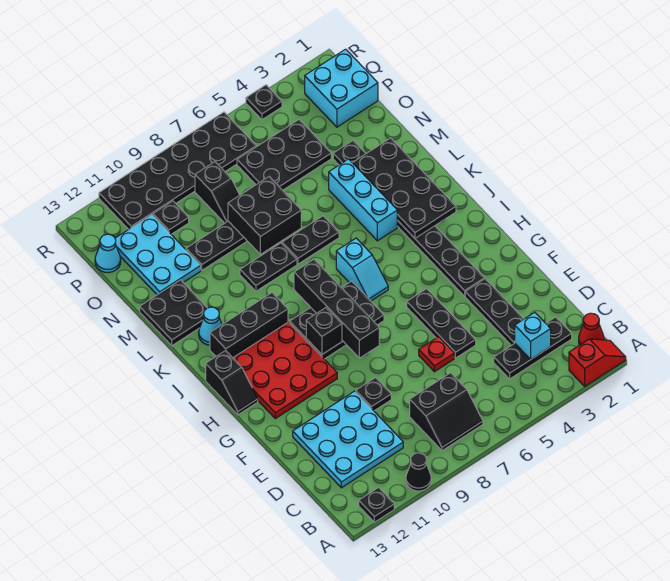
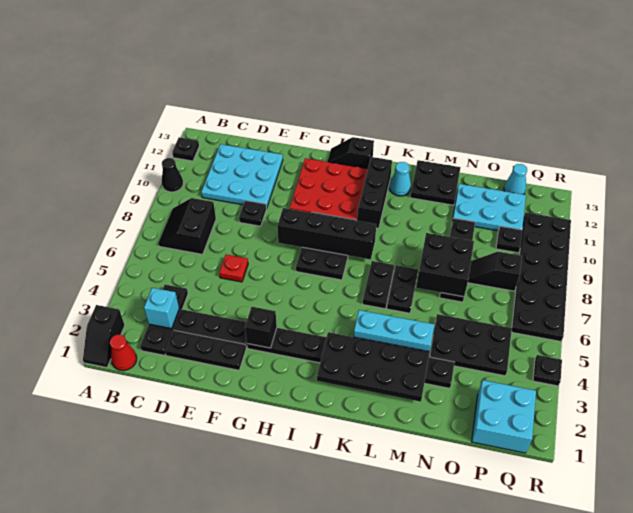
red slope A1:A2 level 1 top 2 -> black slope A1:A2 level 1 top 2
black plate E5:G5 level 1 -> black plate D2:F2 level 1
black brick H9 level 2 -> black brick G3 level 2
cyan slope I6:J6 level 1 top J -> none
black plate L8:L9 level 1 -> black plate K6:K7 level 1
black plate O4:P6 level 1 -> black plate N4:P5 level 1

